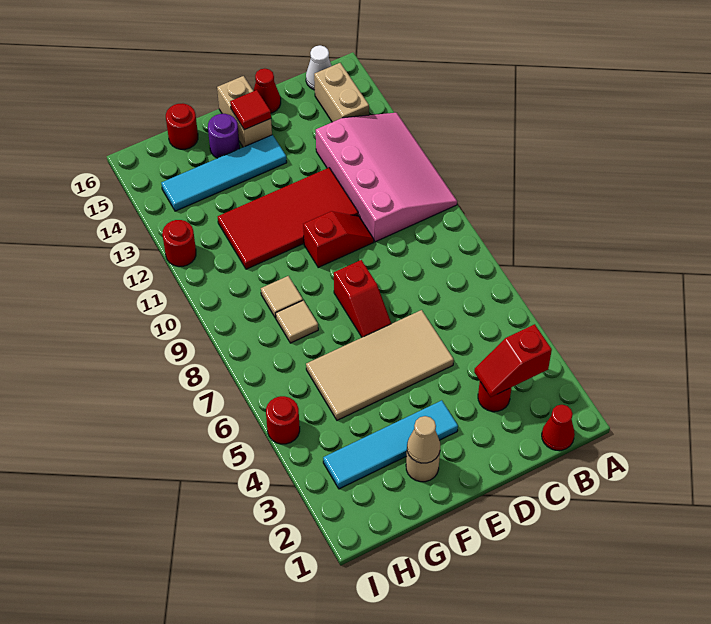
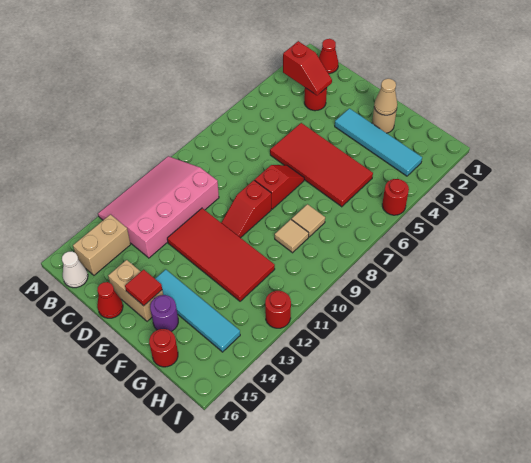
tan tile D5:G6 level 1 -> red tile D5:G6 level 1
red slope D10:E10 level 1 top E -> red slope E9:E10 level 1 top 9
tan brick E15:E16 level 1 -> tan brick D15:E15 level 1

